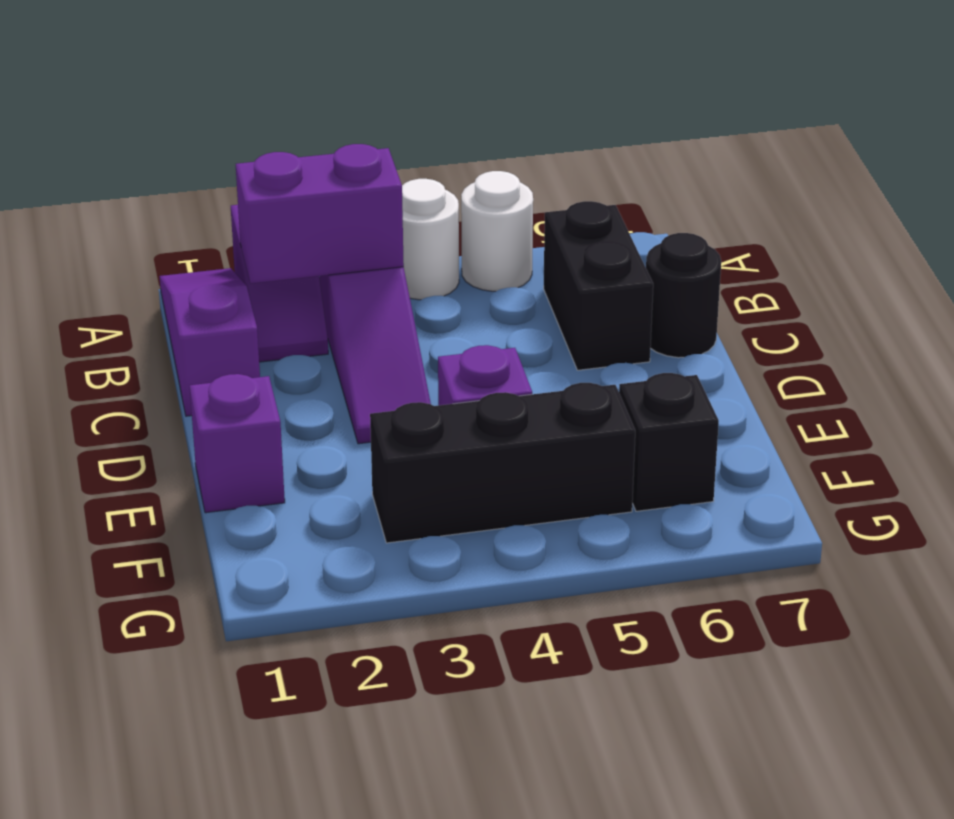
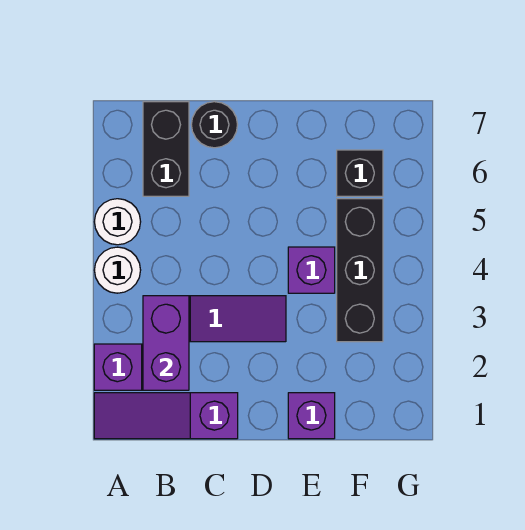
black brick B6:C6 level 1 -> black brick B6:B7 level 1

